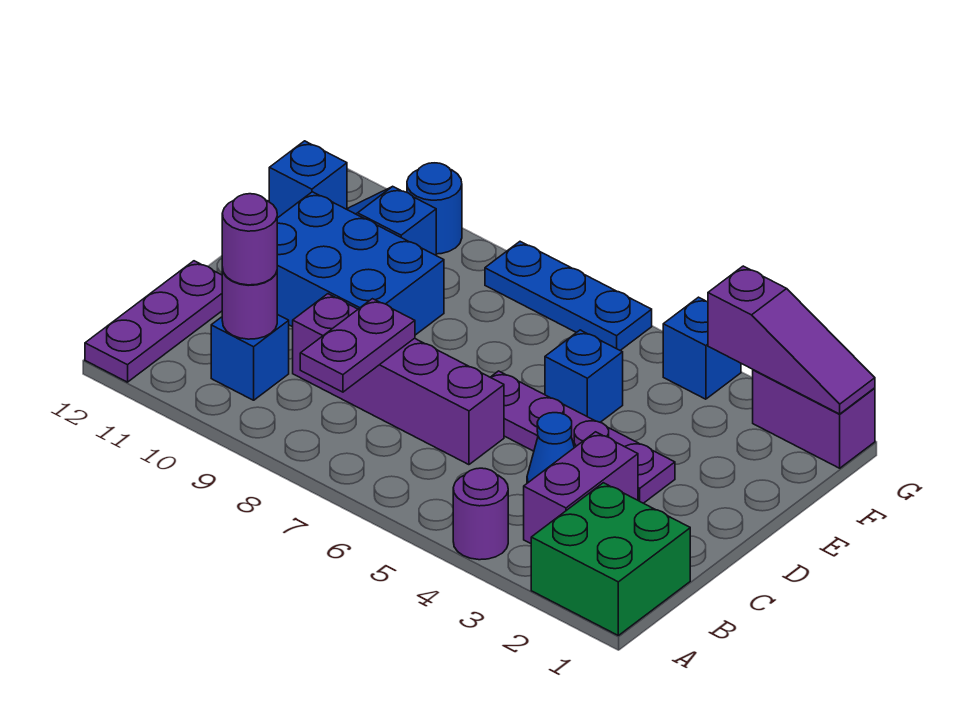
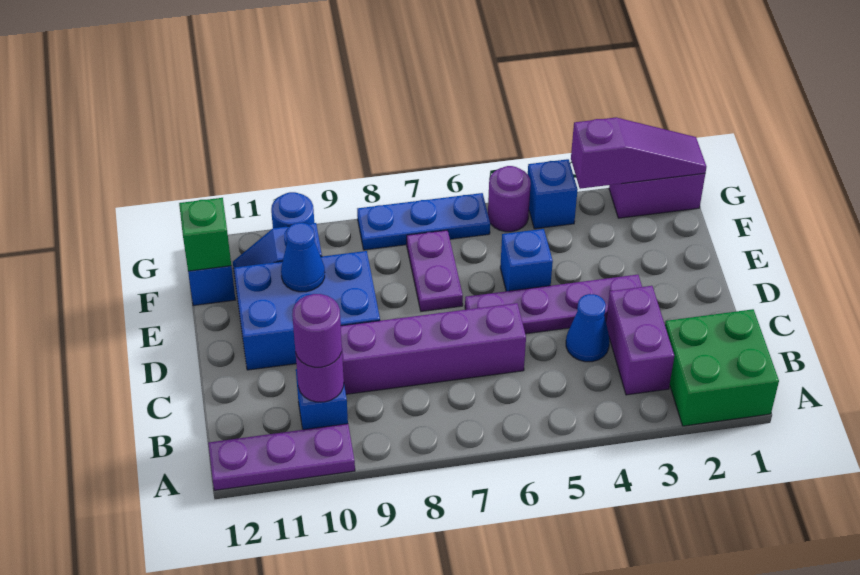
purple round brick A4 level 1 -> purple round brick G5 level 1
purple plate A12:C12 level 1 -> purple plate A10:A12 level 1
purple plate B8:C8 level 2 -> purple plate E7:F7 level 1
none -> blue cone E10 level 2
none -> green brick F12 level 2

